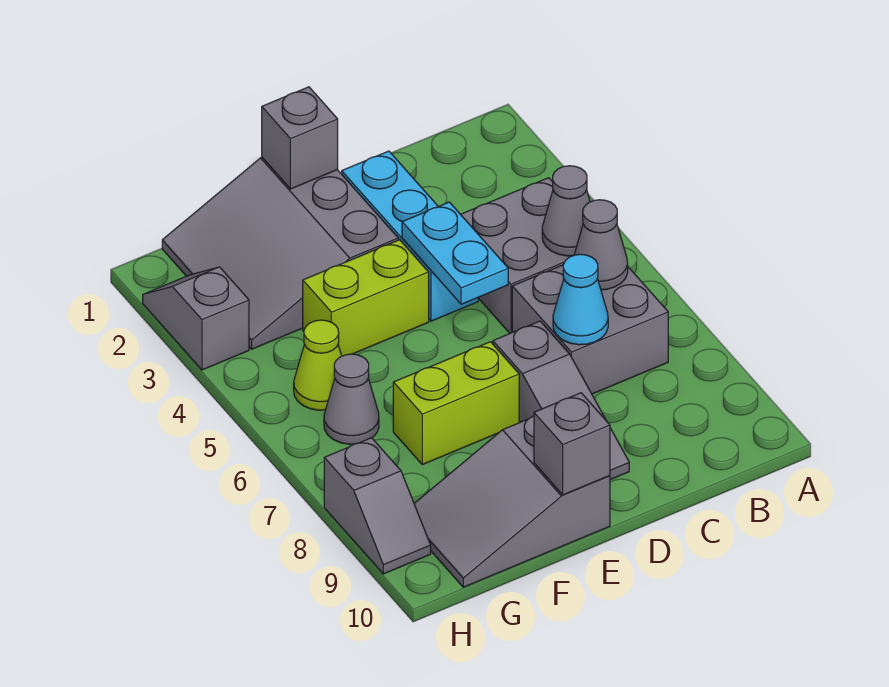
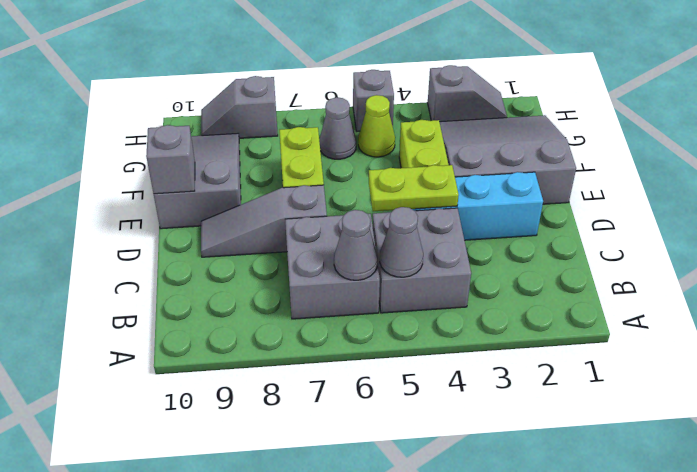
cyan cone C7 level 2 -> none
cyan plate D4:D5 level 2 -> lime plate D4:D5 level 2
grey brick E1 level 2 -> grey brick H5 level 1

